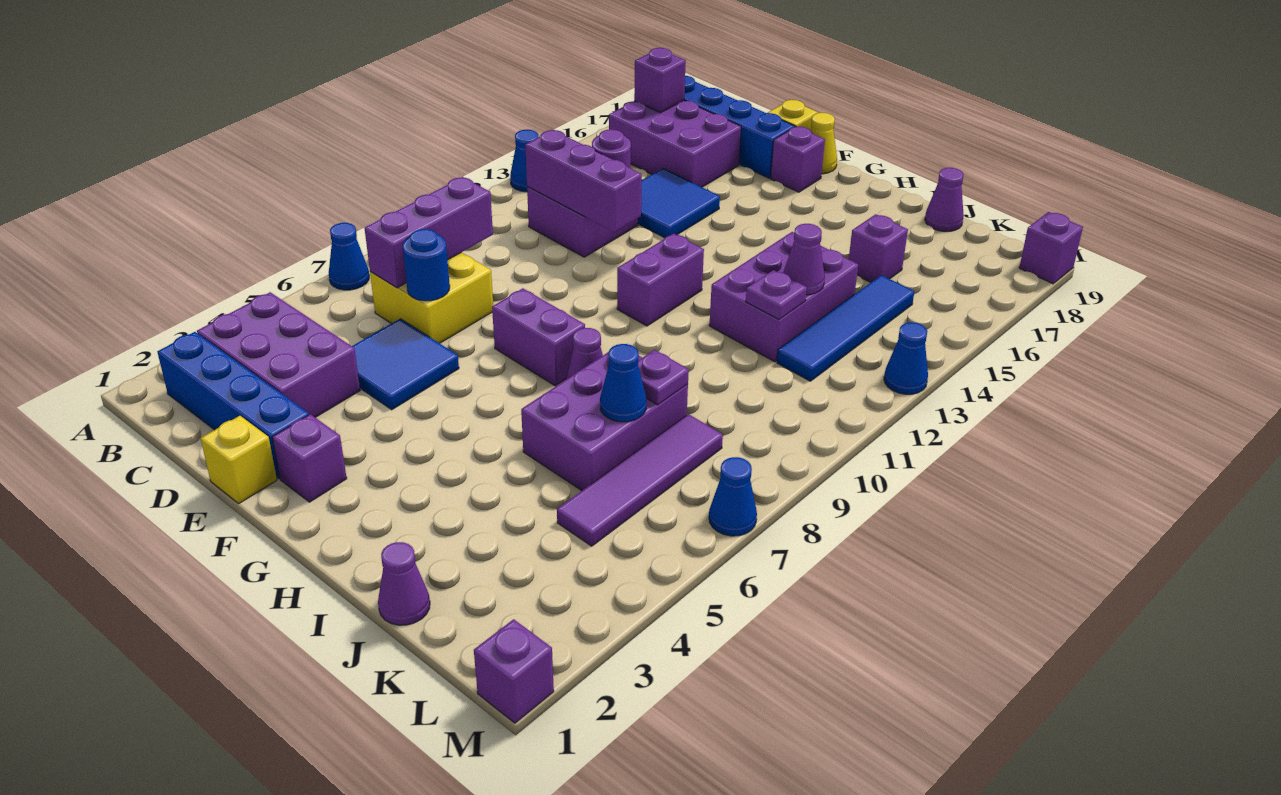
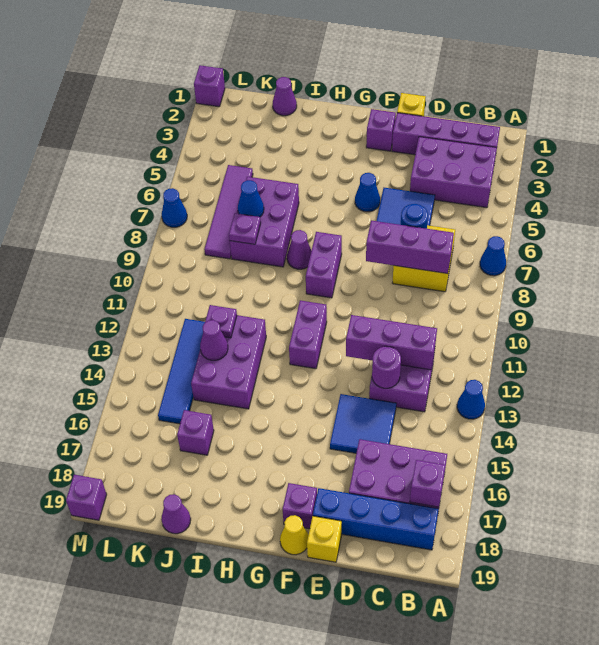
blue brick B2:E2 level 1 -> purple brick B2:E2 level 1
purple brick C7:C9 level 2 -> purple brick C8:E8 level 2
purple brick F8:G8 level 1 -> purple brick G8:G9 level 1
blue cone M13 level 1 -> blue cone F5 level 1

